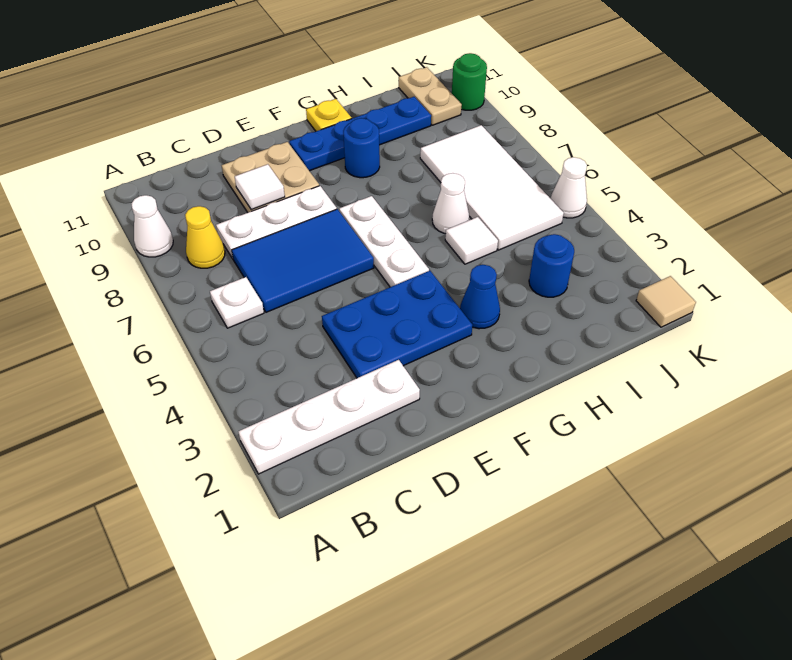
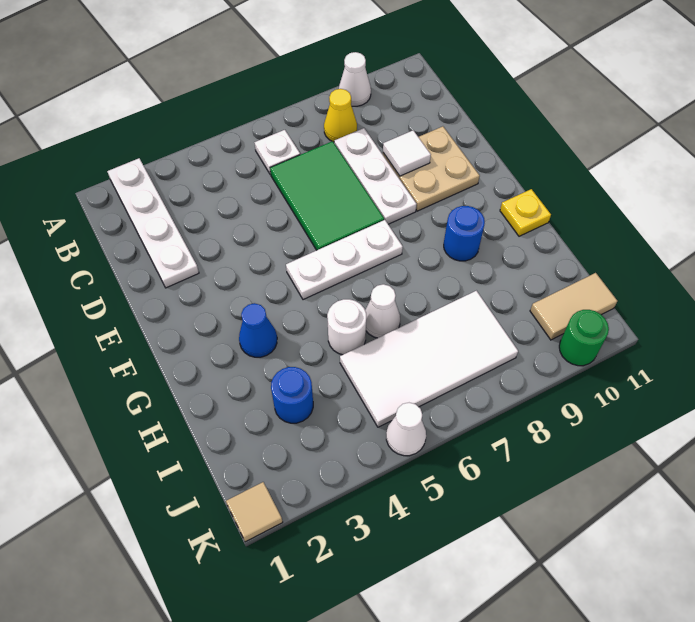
blue tile C6:E7 level 1 -> green tile C6:E7 level 1
blue plate D3:F4 level 1 -> none
blue plate F10:I10 level 1 -> none
white tile H5 level 1 -> white round brick H5 level 1
tan plate J10:J11 level 1 -> tan tile J10:J11 level 1

